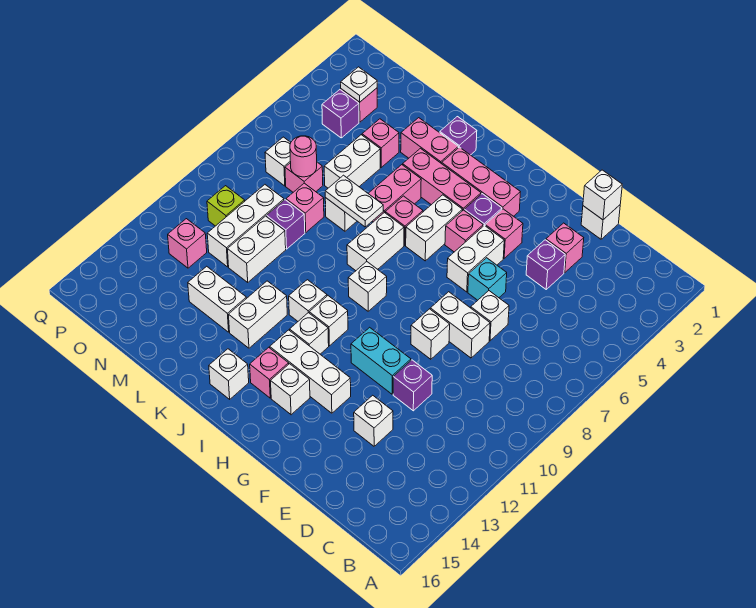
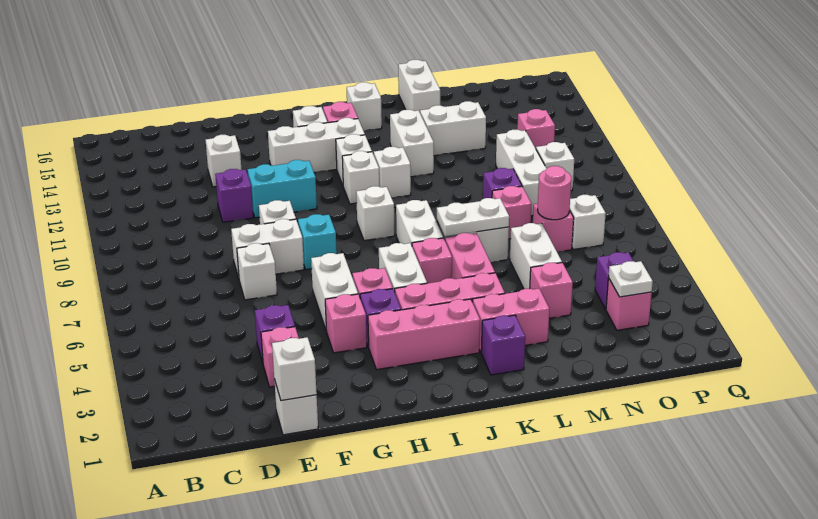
cyan brick F6 level 1 -> cyan brick G8 level 1
white brick M10:M11 level 1 -> white brick L15:L16 level 1
lime brick O10 level 1 -> white brick O10 level 1

